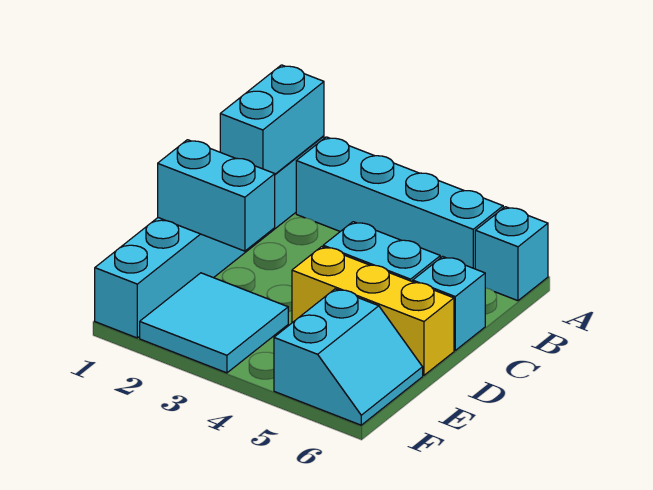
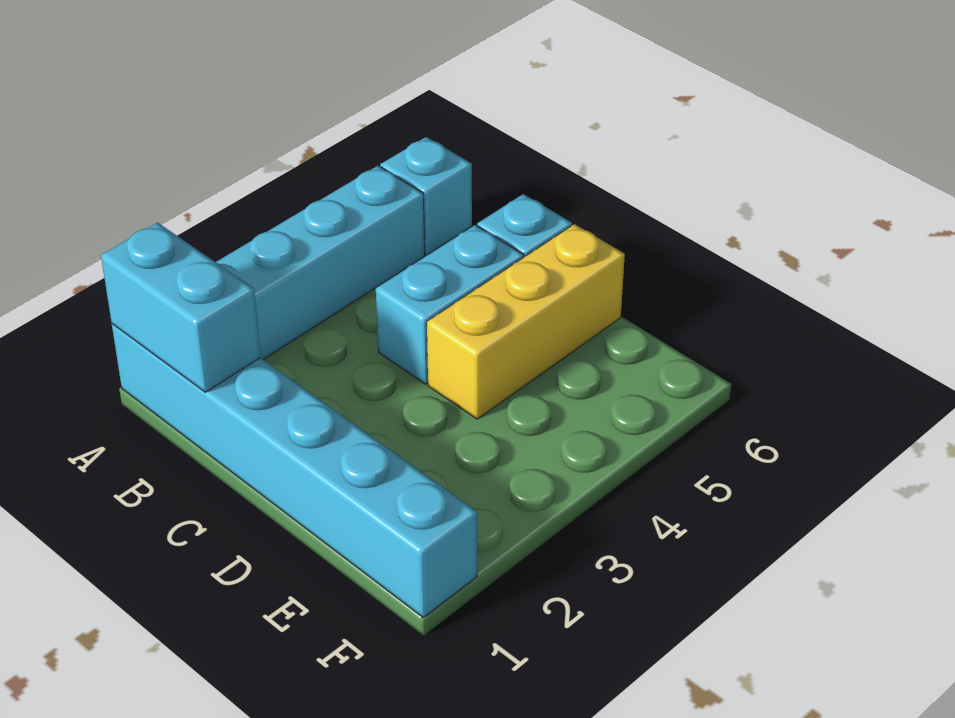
cyan brick D1:D2 level 2 -> none
cyan tile E2:F3 level 1 -> none
cyan slope E5:F6 level 1 top 5 -> none

